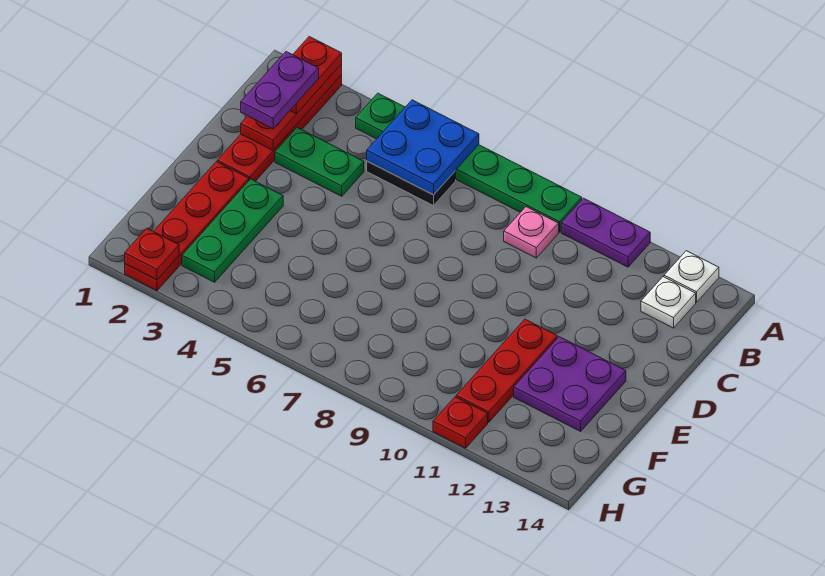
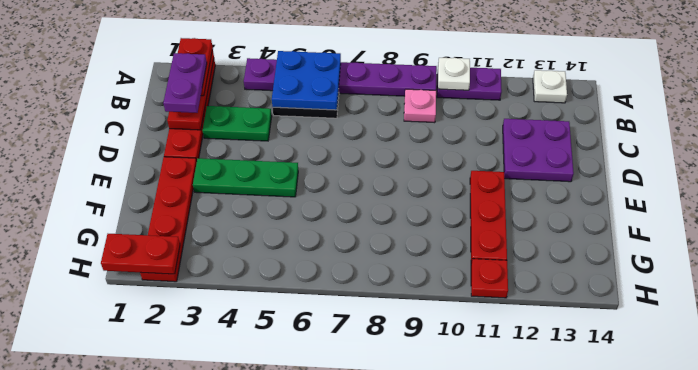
green plate A4:A9 level 1 -> purple plate A4:A9 level 1
white plate B13 level 1 -> white plate A10 level 2
green plate E3:G3 level 1 -> green plate E3:E5 level 1
purple plate E12:F13 level 1 -> purple plate C12:D13 level 1
red plate H2 level 2 -> red plate H1:H2 level 2

